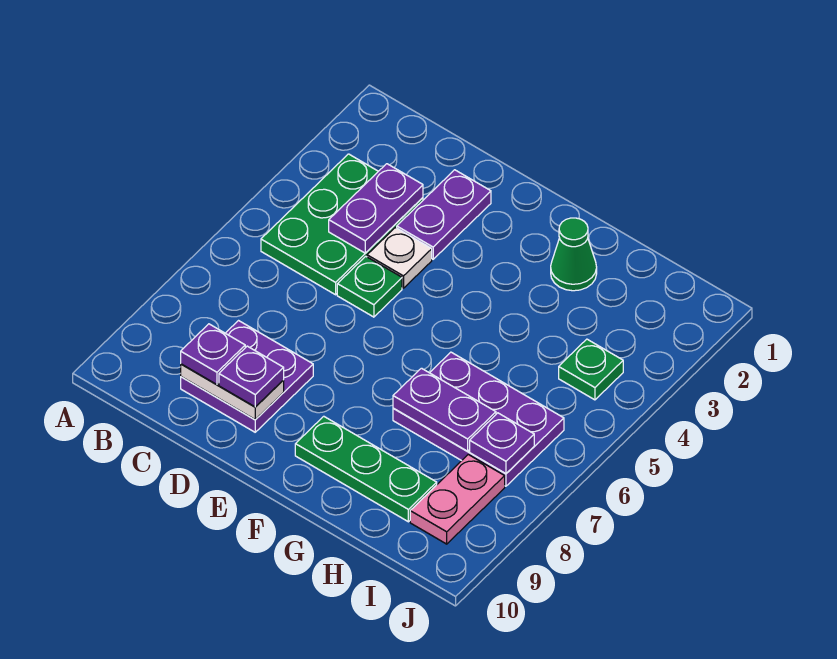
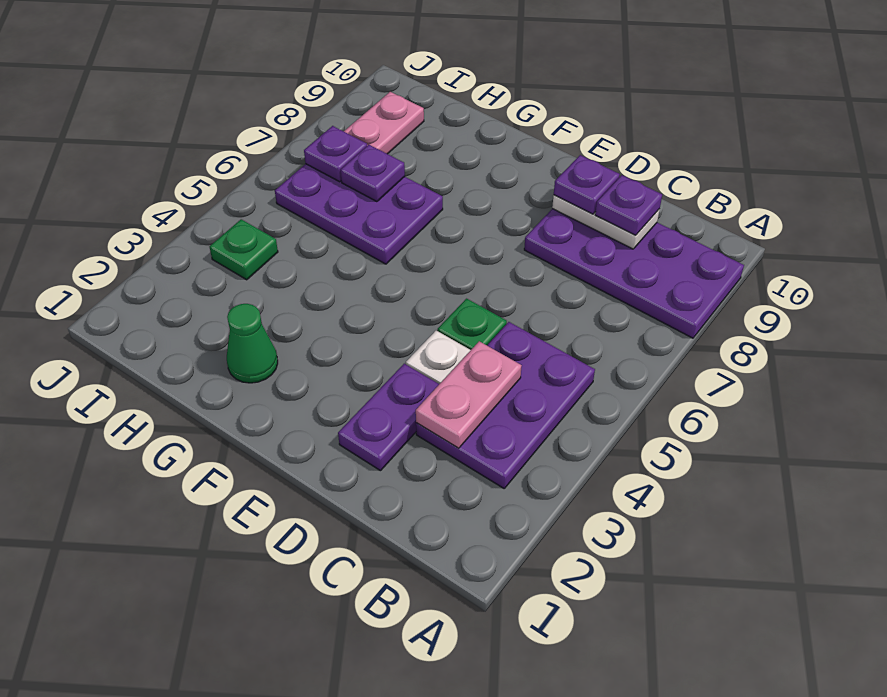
green plate B3:C5 level 1 -> purple plate B3:C5 level 1
purple plate C3:C4 level 2 -> pink plate C3:C4 level 2
purple plate C8:D9 level 1 -> purple plate A8:D9 level 1
green plate F9:H9 level 1 -> none
purple plate G7:H7 level 2 -> purple plate H7 level 2

